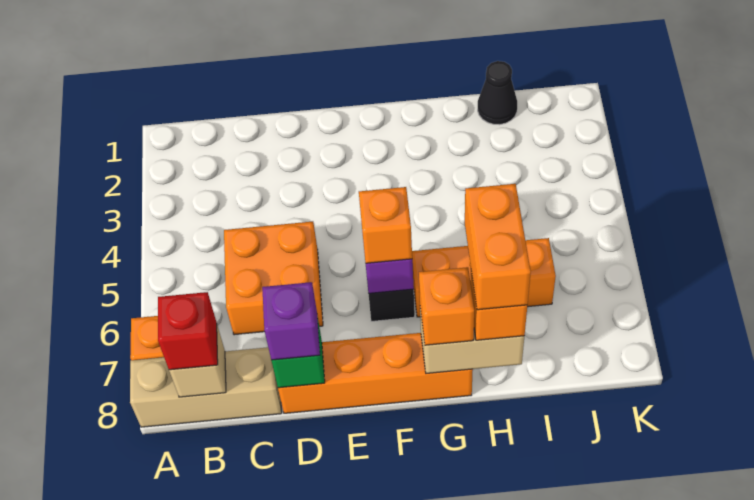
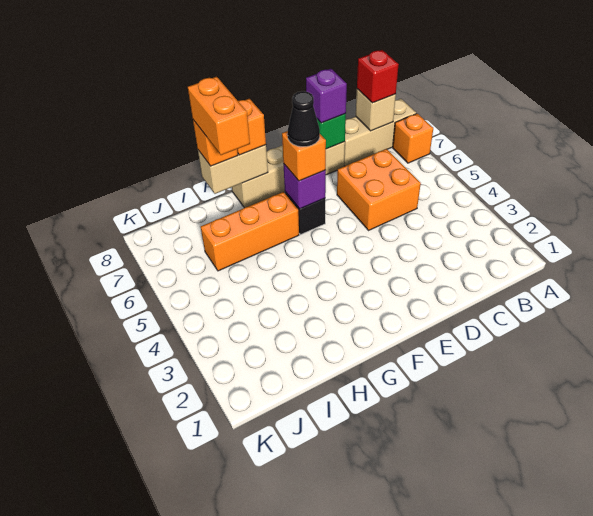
orange brick D8:G8 level 1 -> tan brick D8:G8 level 1
black cone I1 level 1 -> black cone F6 level 4

